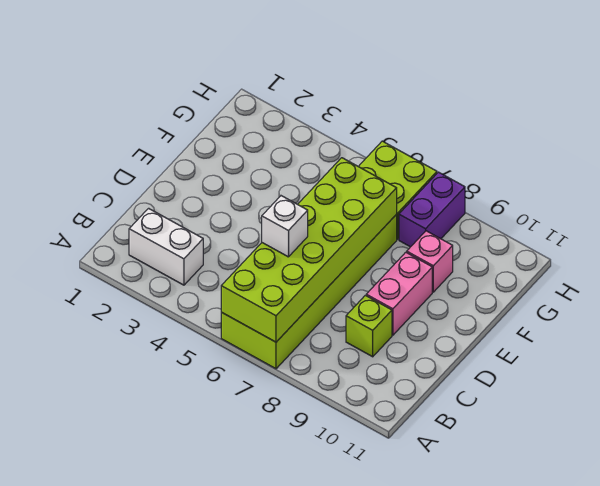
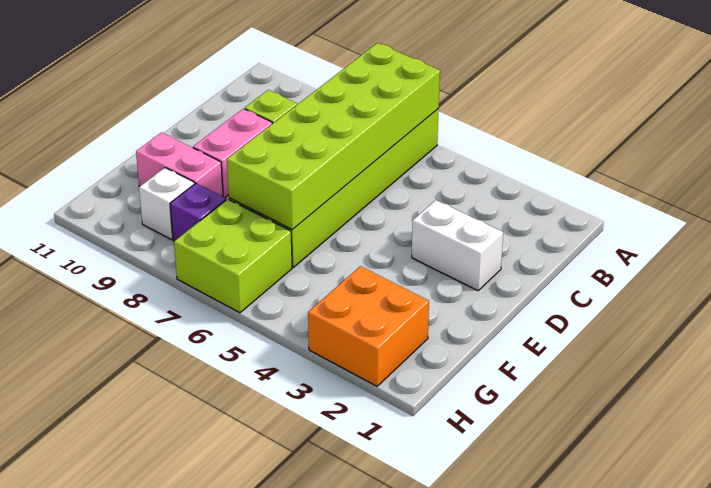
white brick B2:B3 level 1 -> white brick D2:D3 level 1
white brick C6 level 3 -> white brick G9 level 1
pink brick F9 level 1 -> pink brick F9:F10 level 1
none -> orange brick G2:H3 level 1
purple brick G8:H8 level 1 -> purple brick G8 level 1

